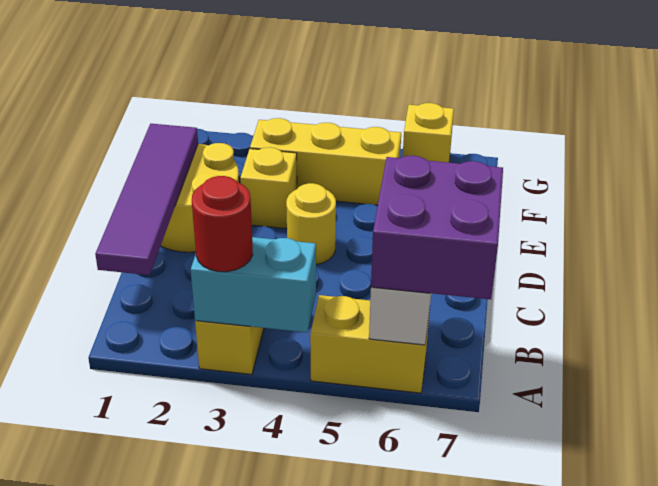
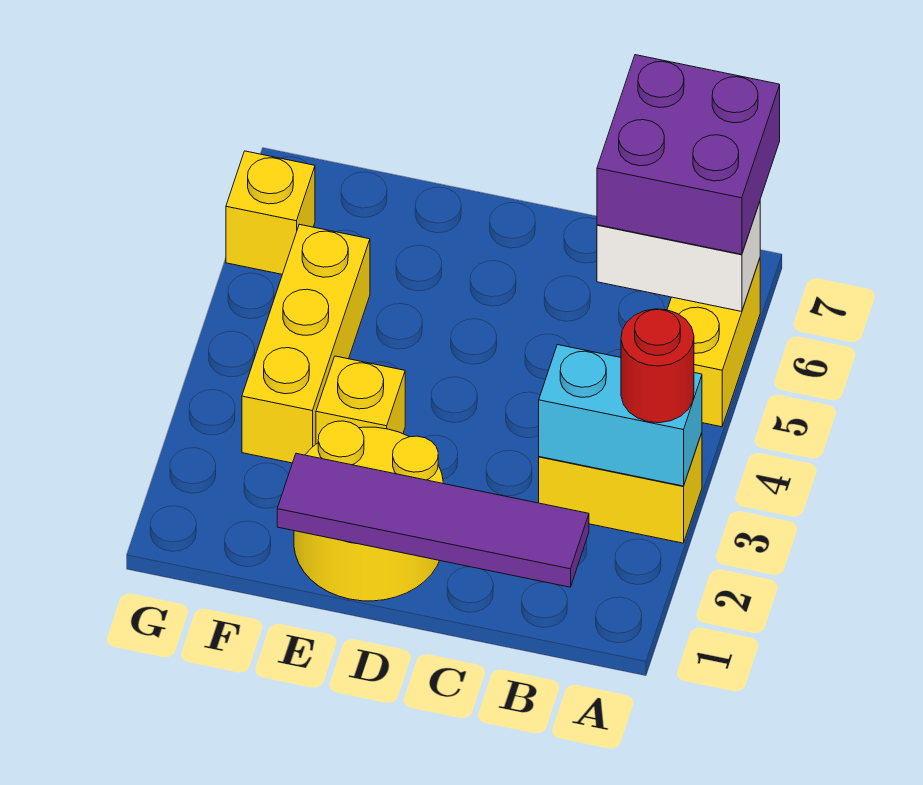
cyan brick A3:A4 level 2 -> cyan brick A3:B3 level 2
yellow round brick D4 level 1 -> none

